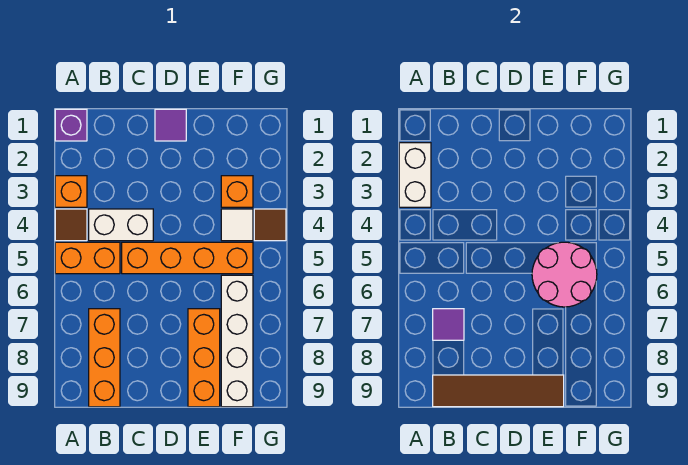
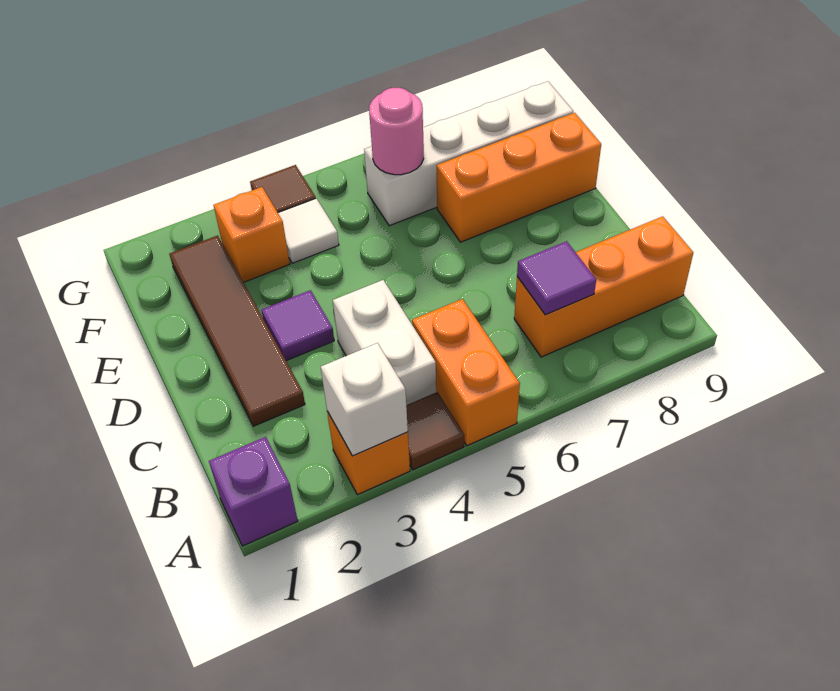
white brick A2:A3 level 2 -> white brick A3 level 2
brown tile B9:E9 level 2 -> brown tile C2:F2 level 1
orange brick C5:F5 level 1 -> none
purple tile D1 level 1 -> purple tile D3 level 1
pink round brick E5:F6 level 2 -> pink round brick F6 level 2

